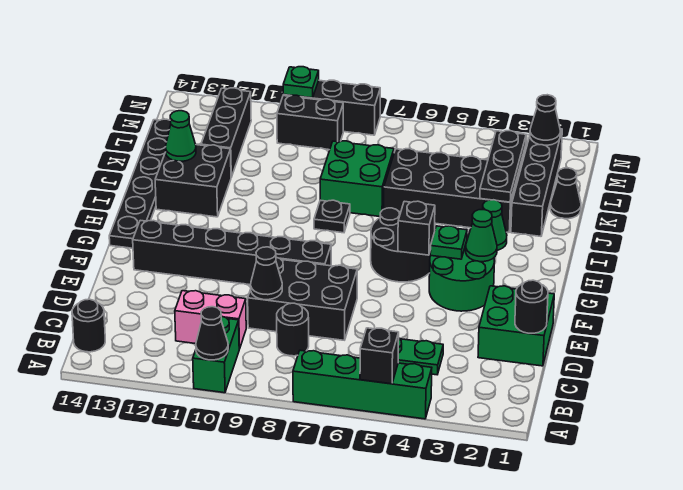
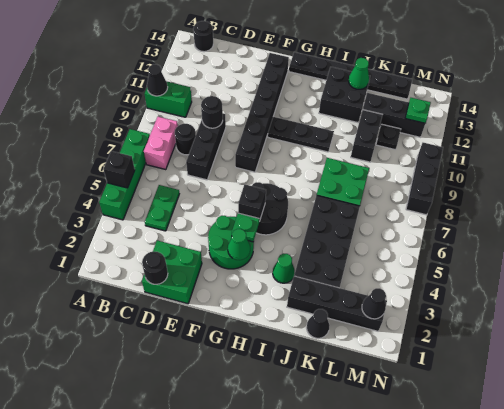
pink brick C10:C11 level 1 -> pink brick B7:B8 level 1
black brick D7:E9 level 1 -> black brick D7:D9 level 1
black cone D9 level 2 -> black round brick D9 level 2
black plate I8 level 1 -> black plate L11 level 1
black plate J3:L3 level 2 -> black plate G10:I10 level 1
black brick M9:M10 level 1 -> black brick K10:K11 level 1
green plate N10 level 2 -> green plate M12 level 2

